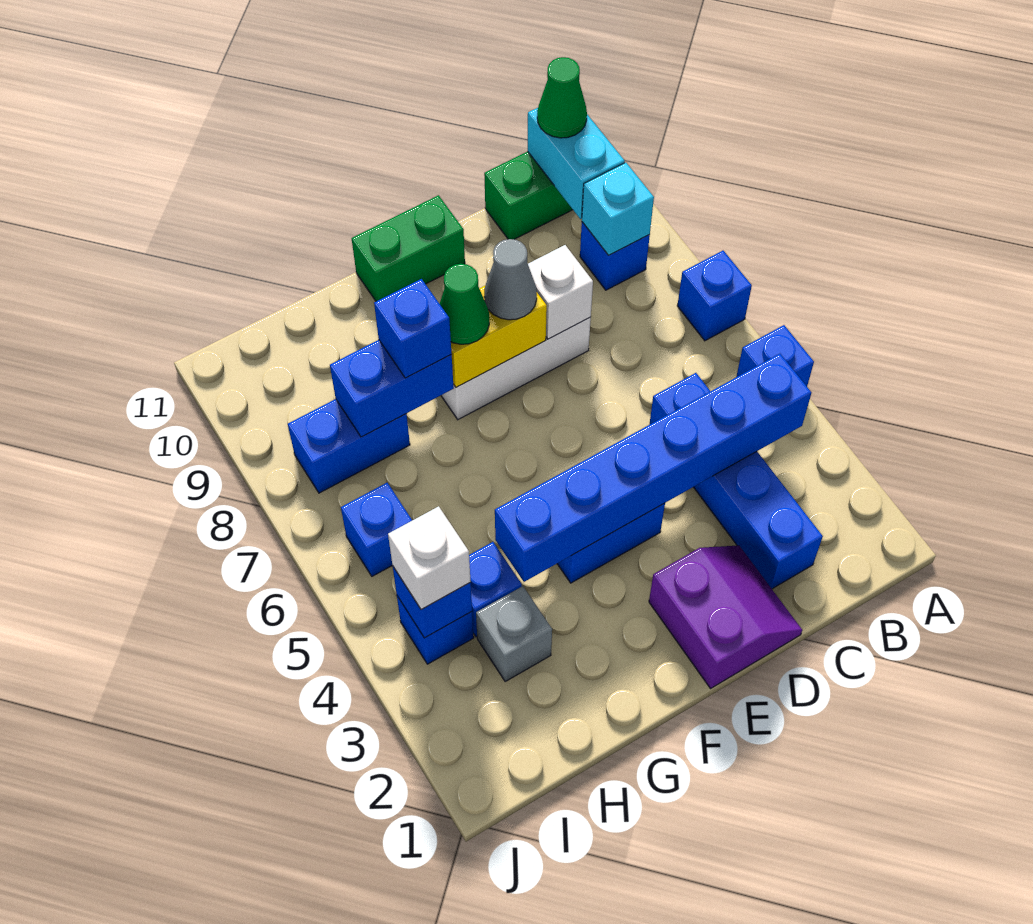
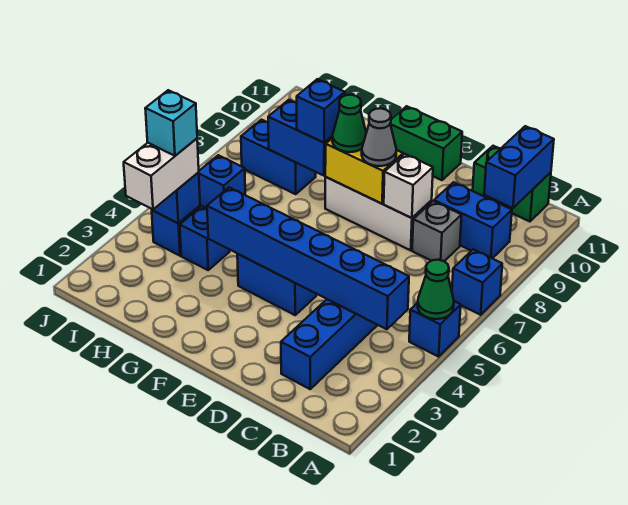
blue brick B9 level 1 -> blue brick B9:C9 level 1
cyan brick B9 level 2 -> cyan brick I4 level 4
cyan brick B10:B11 level 2 -> blue brick B10:B11 level 2
green cone B11 level 3 -> green cone A5 level 2
purple slope D1:E2 level 1 top E -> none
grey brick H3 level 1 -> grey brick C8 level 1
white brick I4 level 3 -> white brick I3:I4 level 3

